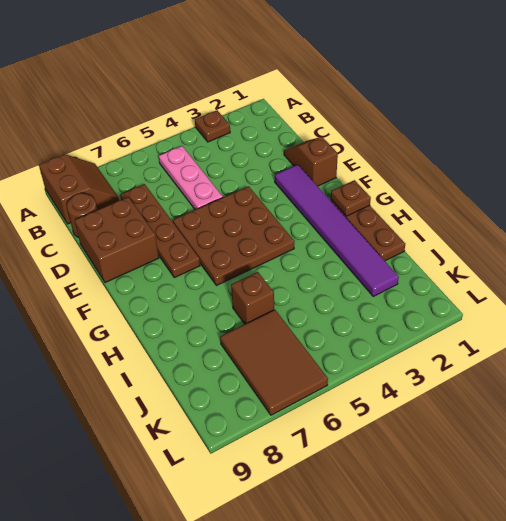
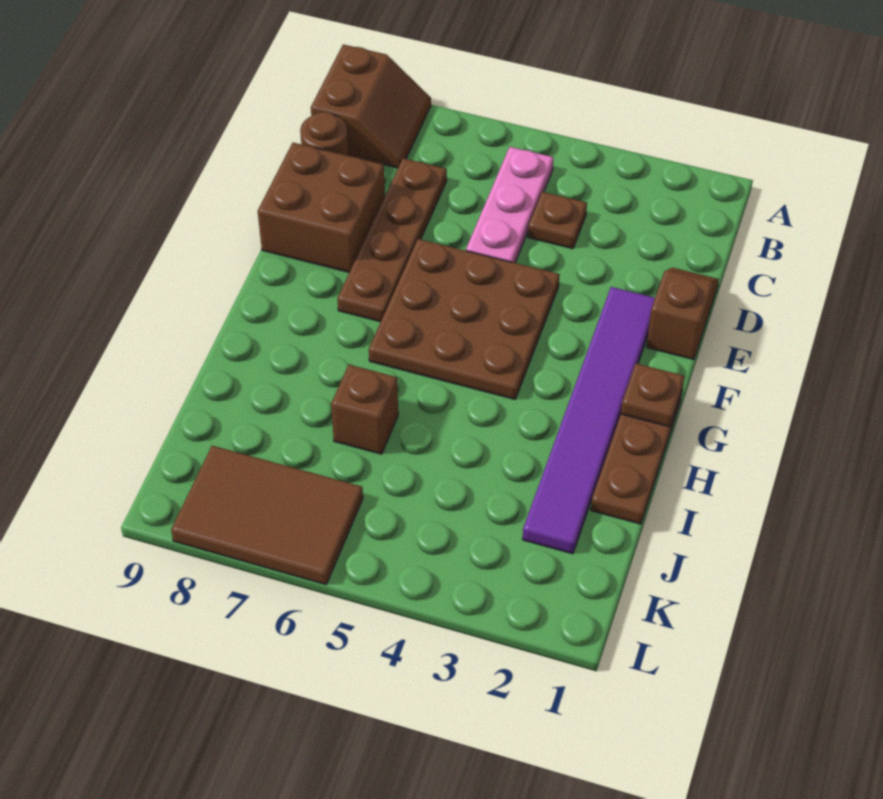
brown plate A3 level 1 -> brown plate C4 level 1
brown tile J6:L7 level 1 -> brown tile K6:L8 level 1

